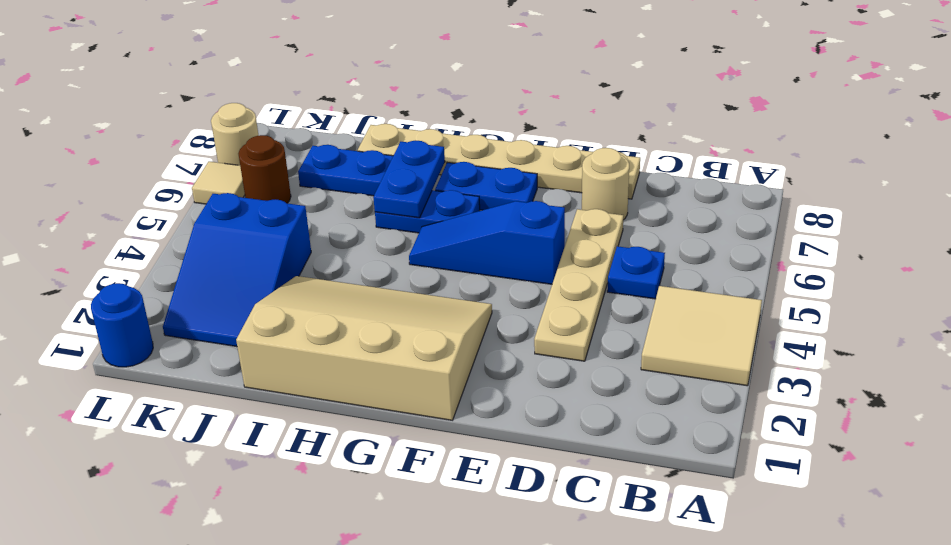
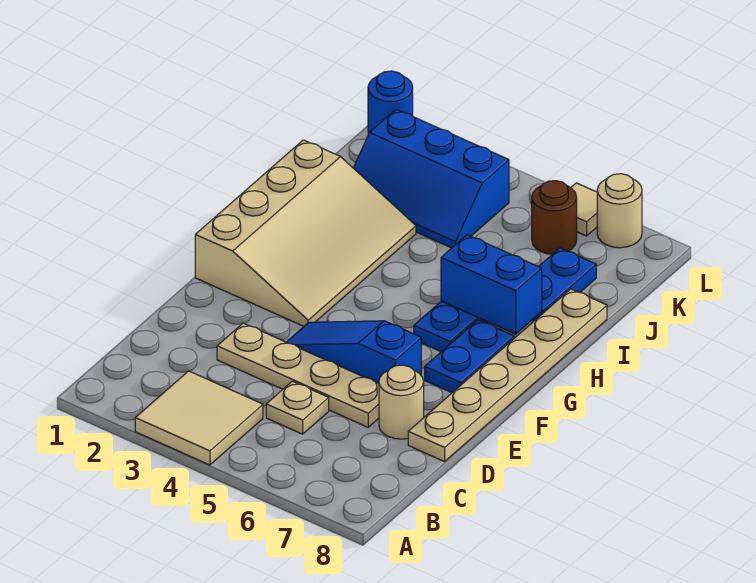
blue plate C5 level 1 -> tan plate C5 level 1
blue slope E5:G5 level 1 top E -> blue slope E4:E6 level 1 top 6
blue plate H6:H7 level 2 -> blue brick H6:H7 level 2
blue slope J2:K4 level 1 top 4 -> blue slope J2:K4 level 1 top K

